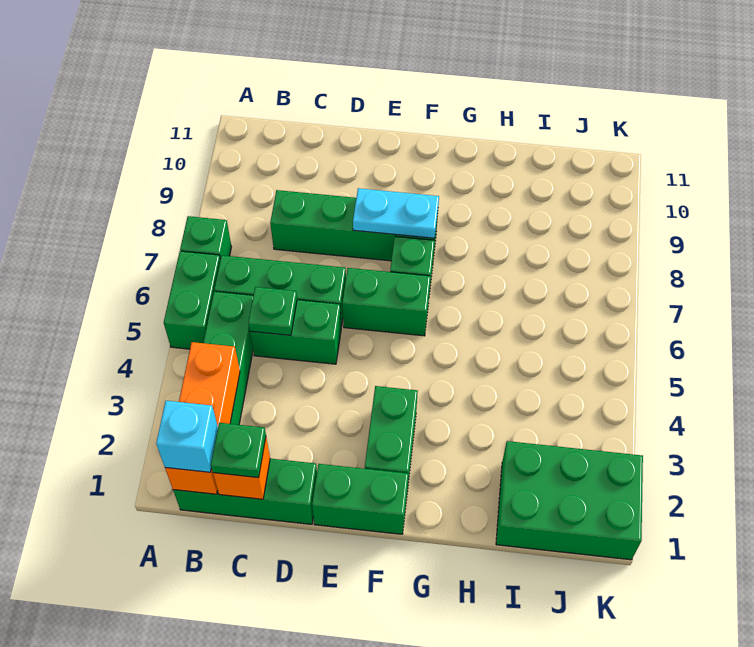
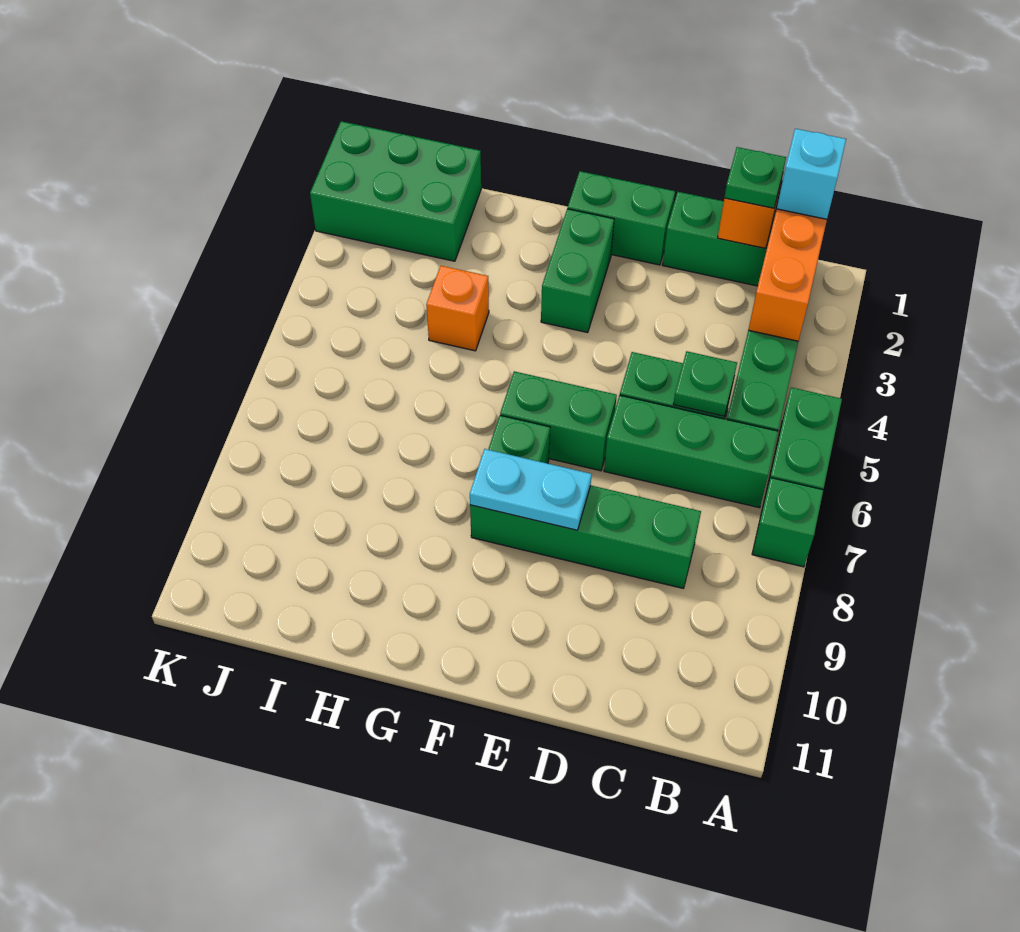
none -> orange brick H4 level 1

